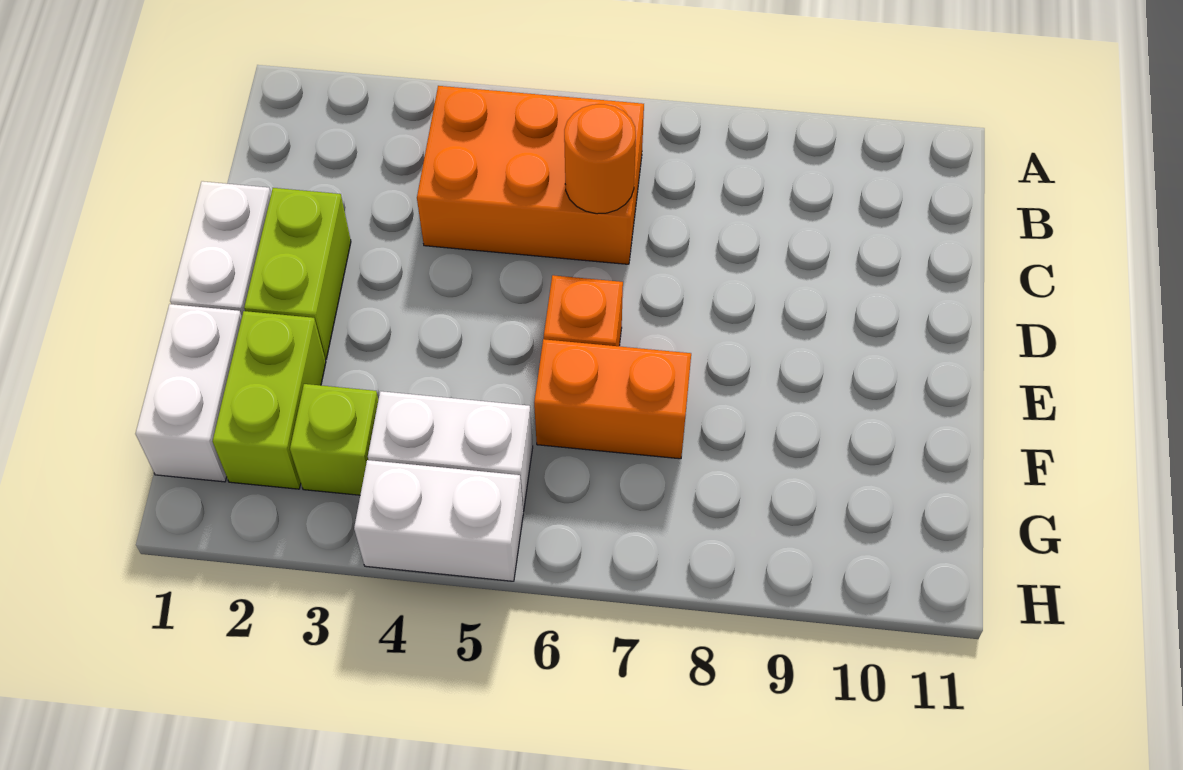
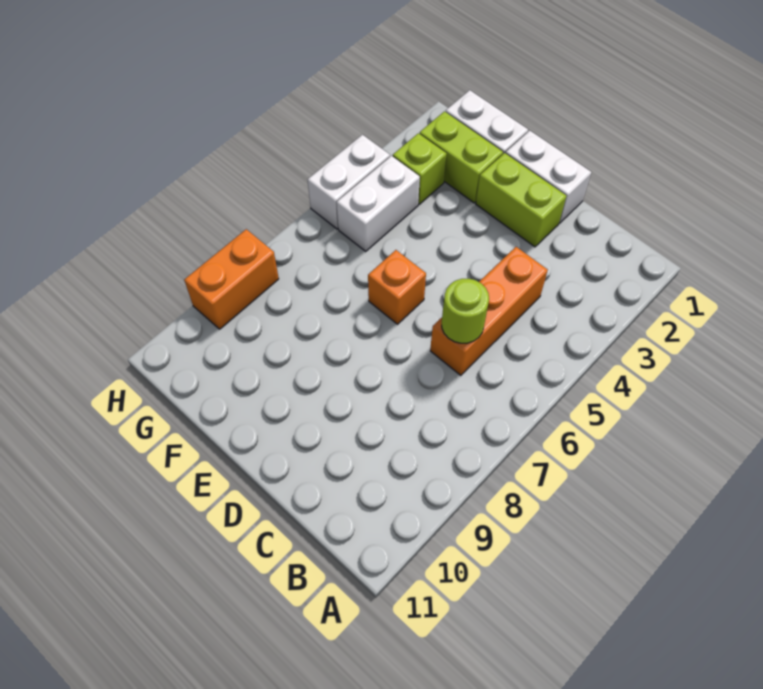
orange brick B4:C6 level 1 -> orange brick C4:C6 level 1
orange round brick C6 level 2 -> lime round brick C6 level 2
orange brick F6:F7 level 1 -> orange brick H8:H9 level 1

